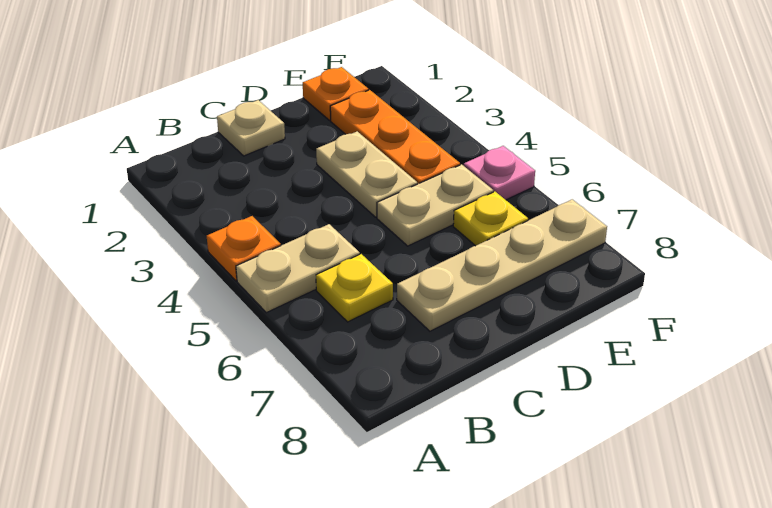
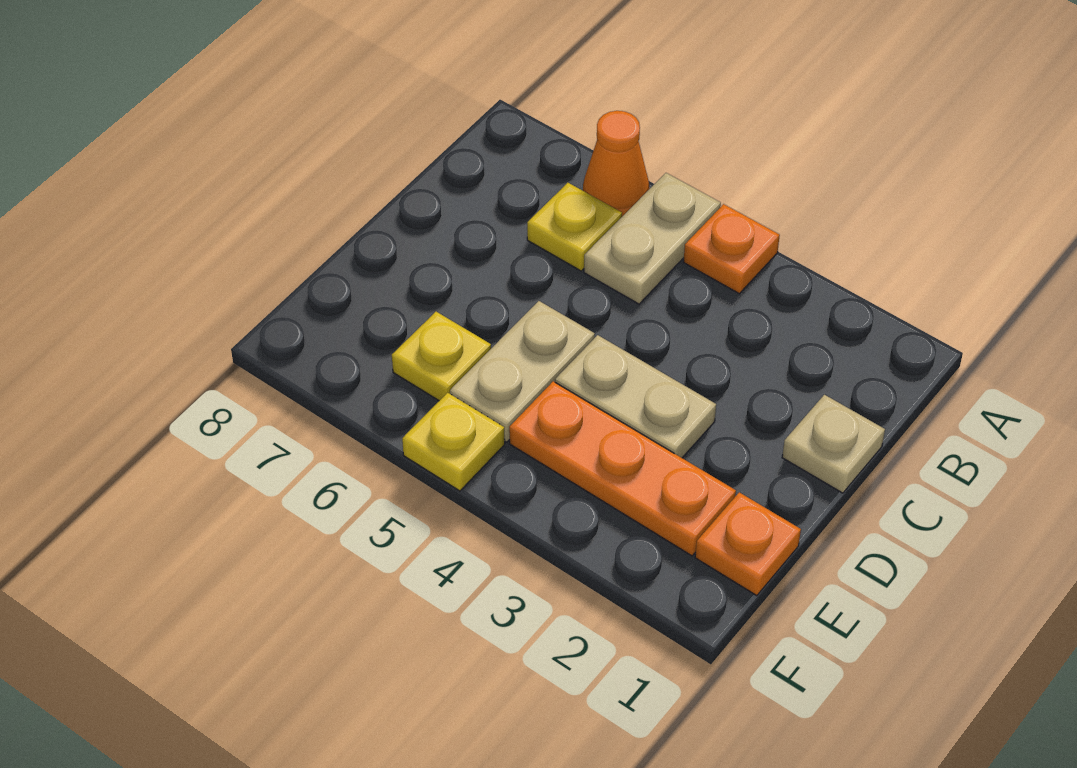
none -> orange cone A6 level 1
tan plate C7:F7 level 1 -> none
pink plate F5 level 1 -> yellow plate F5 level 1

